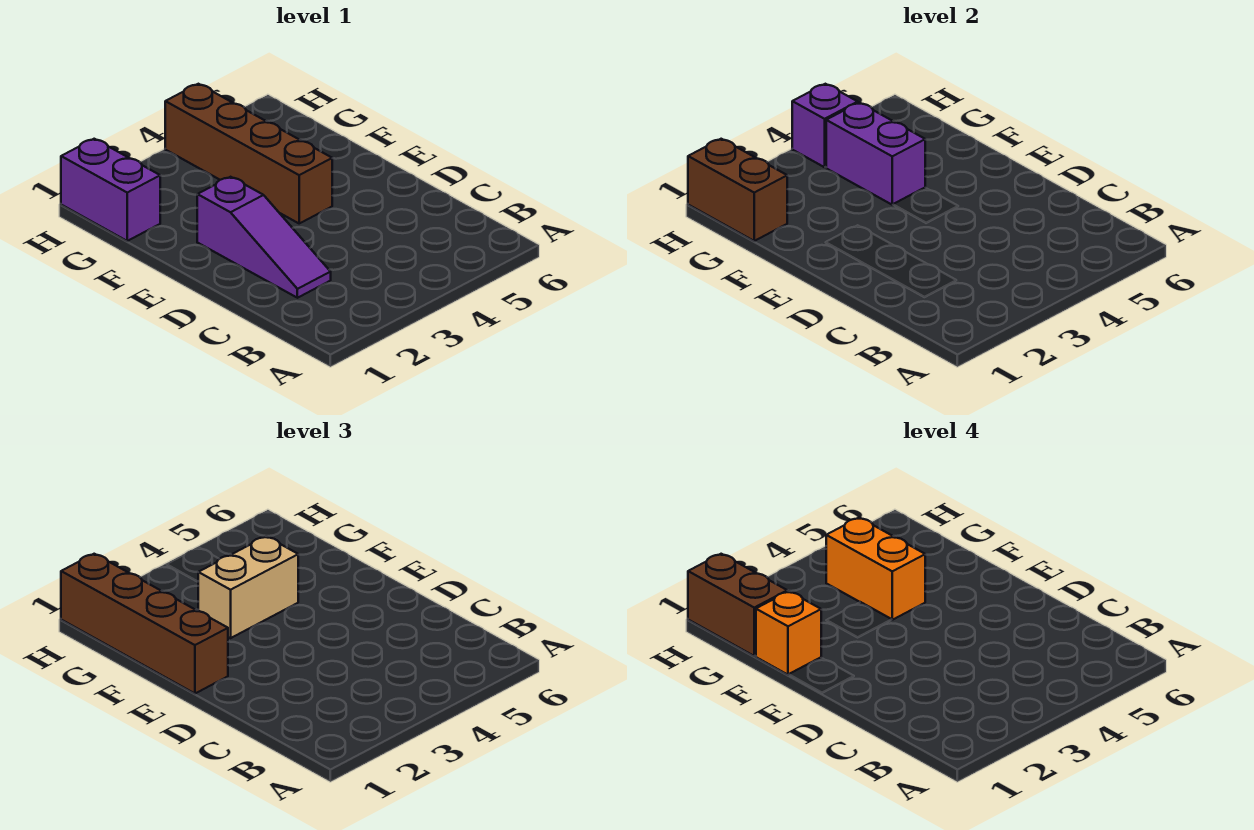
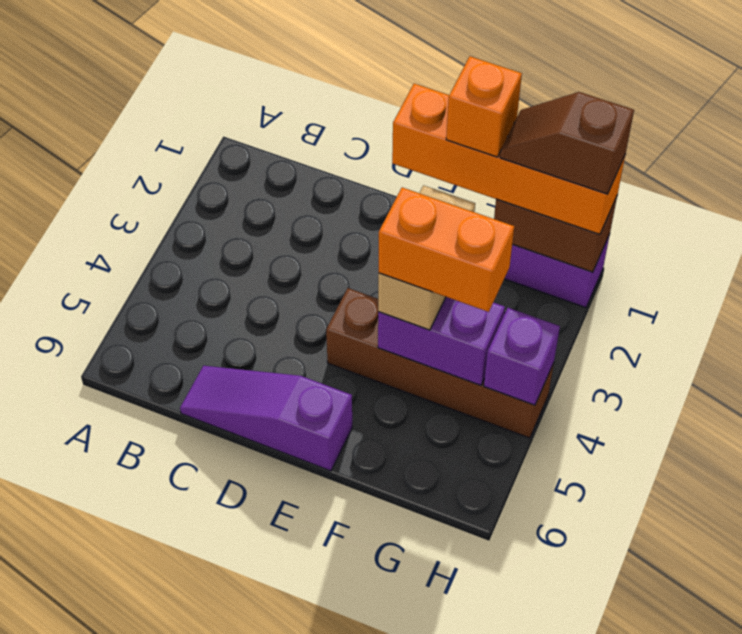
purple slope C2:E2 level 1 top E -> purple slope C6:E6 level 1 top E
brown brick E1:H1 level 3 -> orange brick E1:H1 level 3
brown brick G1:H1 level 4 -> brown slope G1:H1 level 4 top H

